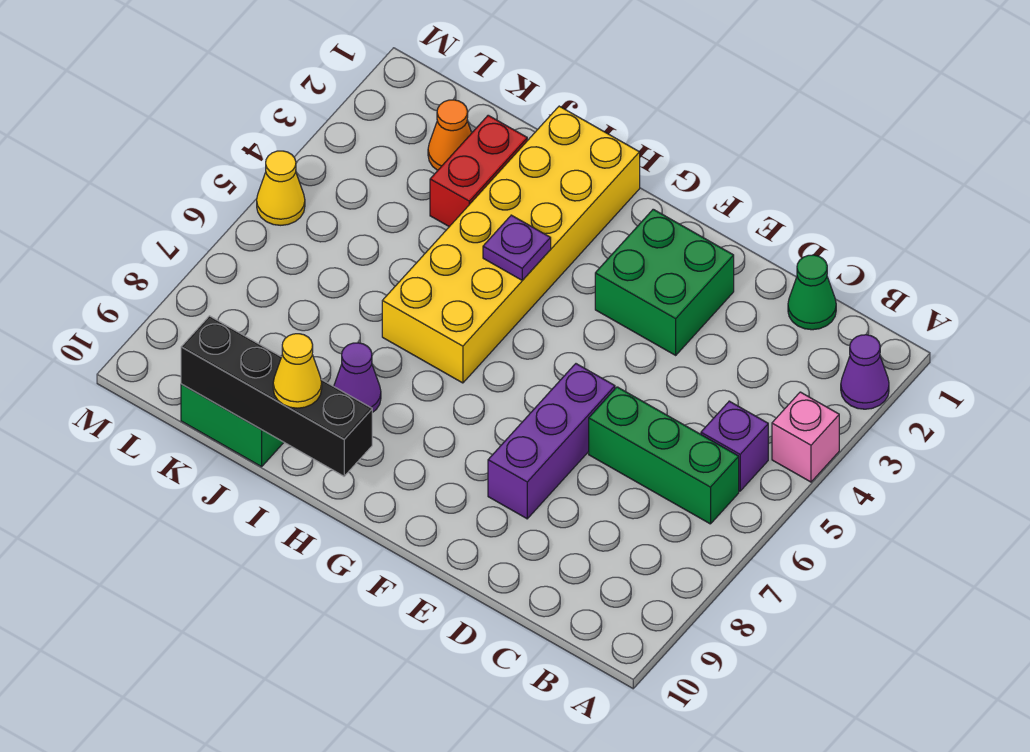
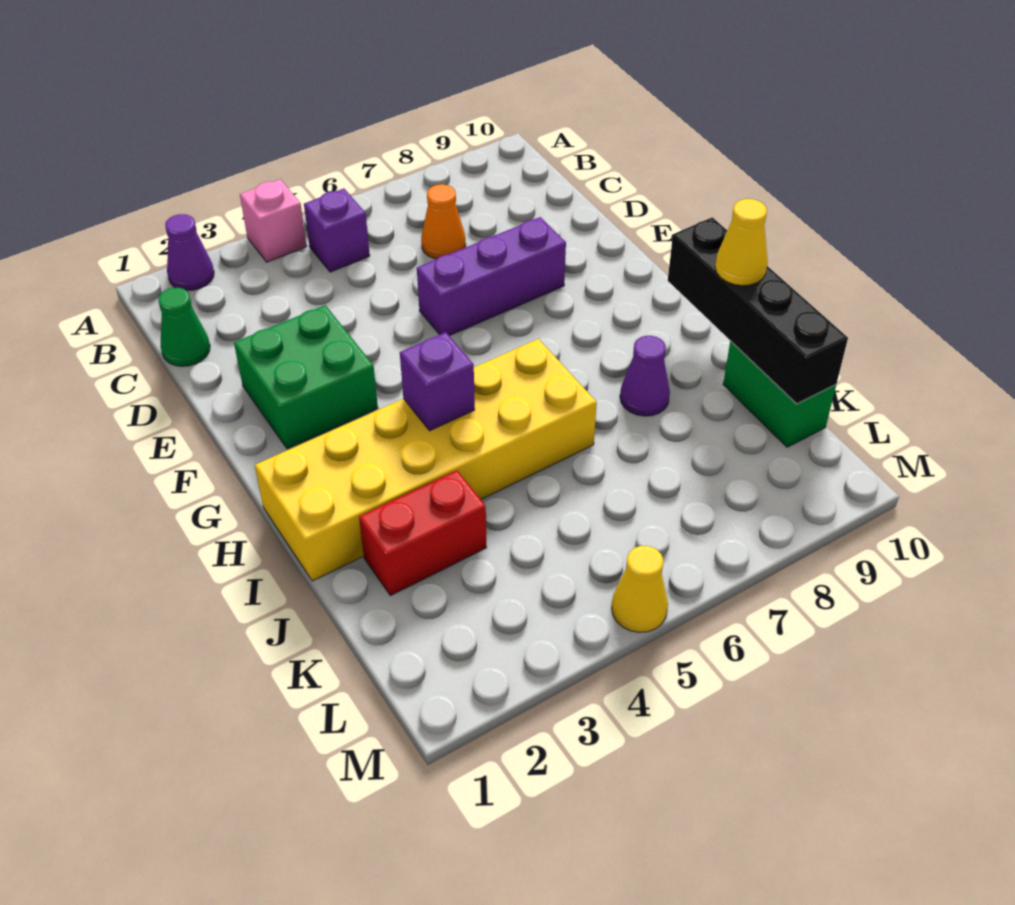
green brick B6:D6 level 1 -> none
purple plate H4 level 2 -> purple brick H4 level 2
orange cone K2 level 1 -> orange cone C7 level 1

